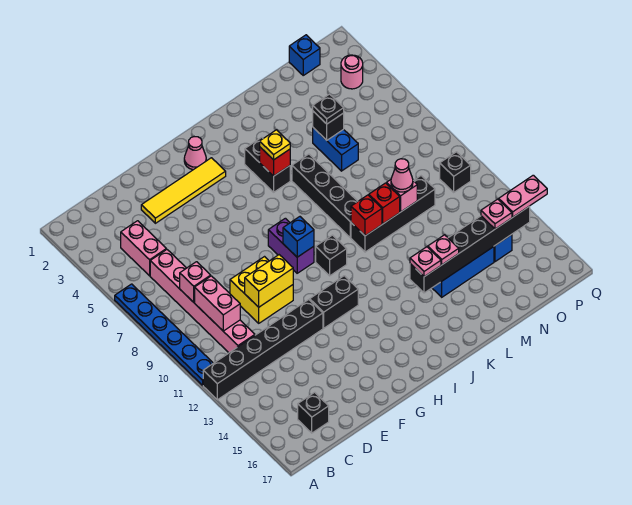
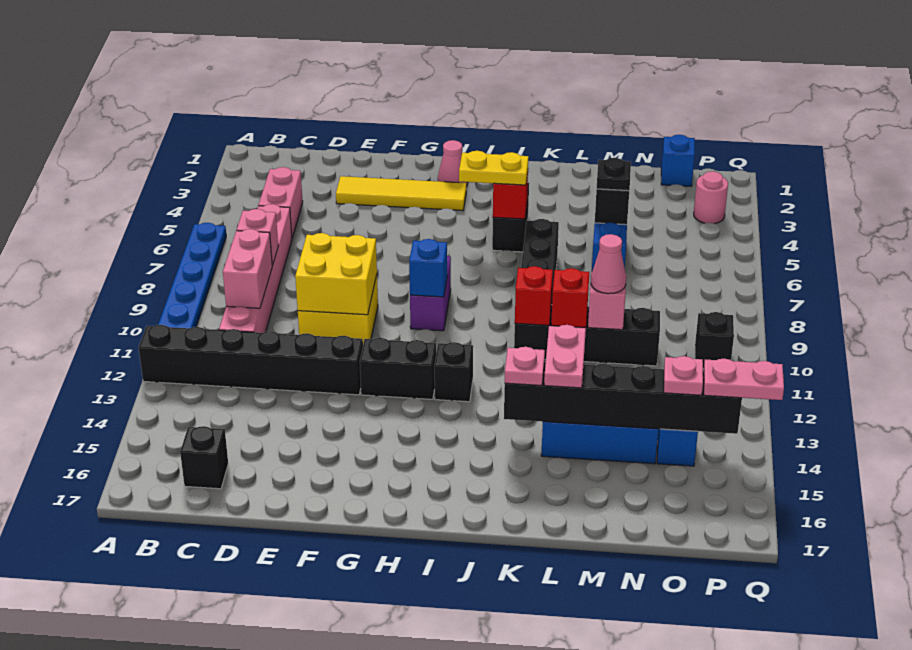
yellow brick E10:F10 level 2 -> yellow brick E9:F10 level 2
black brick I10 level 1 -> black brick I12 level 1
yellow plate J5 level 3 -> yellow plate I5:J5 level 3
pink plate L14 level 3 -> pink plate L13:L14 level 3

